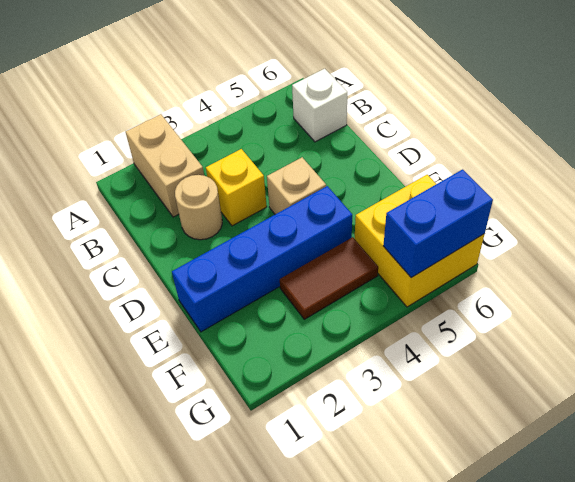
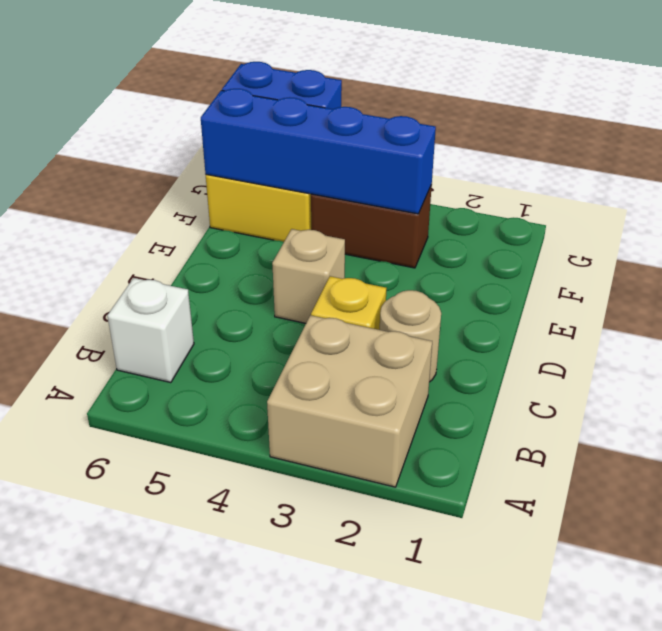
tan brick A2:B2 level 1 -> tan brick A2:B3 level 1
blue brick E1:E4 level 1 -> blue brick F3:F6 level 2
brown tile F3:F4 level 1 -> brown brick F3:F4 level 1

